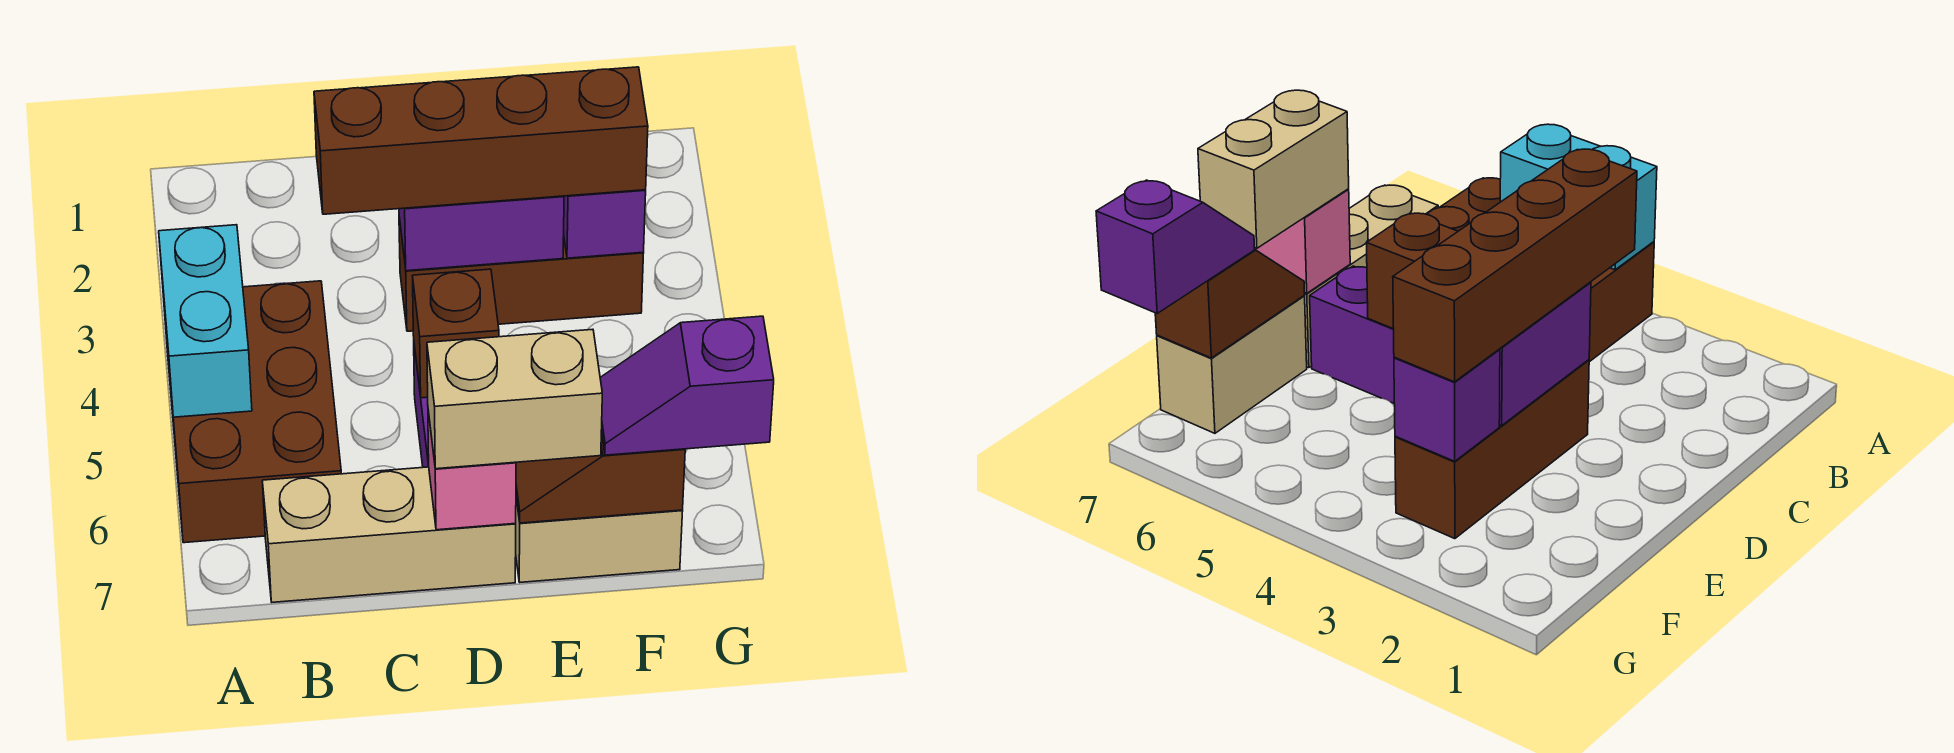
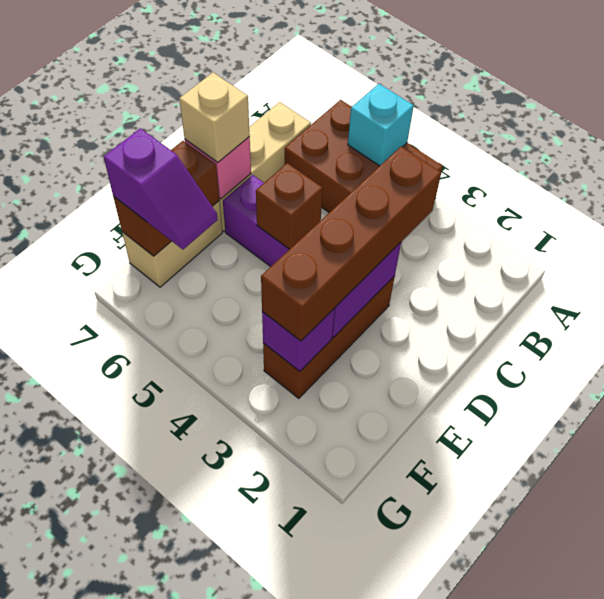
cyan brick A4:A5 level 2 -> cyan brick A5 level 2
tan brick D7:E7 level 3 -> tan brick D7 level 3
brown slope E7:F7 level 2 top F -> brown brick E7:F7 level 2
purple slope F7:G7 level 3 top G -> purple slope F6:F7 level 3 top 7

